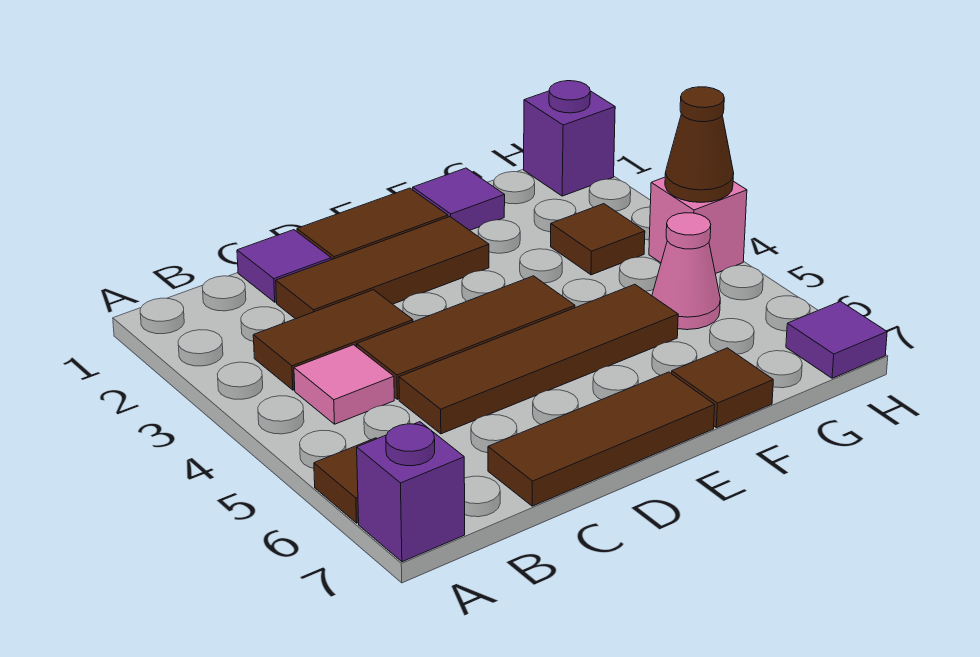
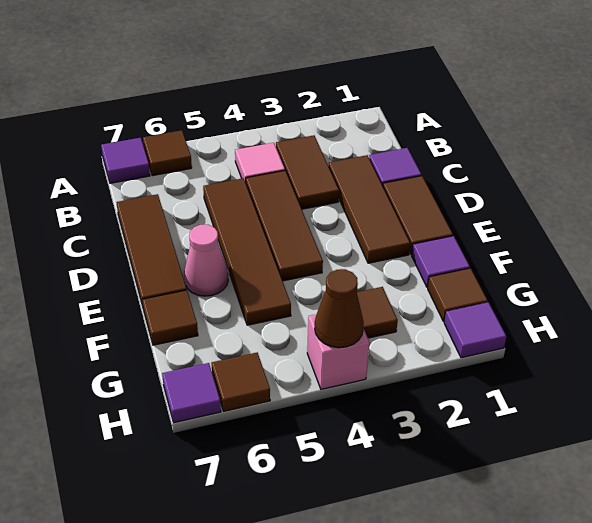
purple brick A7 level 1 -> purple tile A7 level 1
none -> brown tile G1 level 1
pink cone G5 level 1 -> pink cone E6 level 1
purple brick H1 level 1 -> purple tile H1 level 1
none -> brown tile H6 level 1

